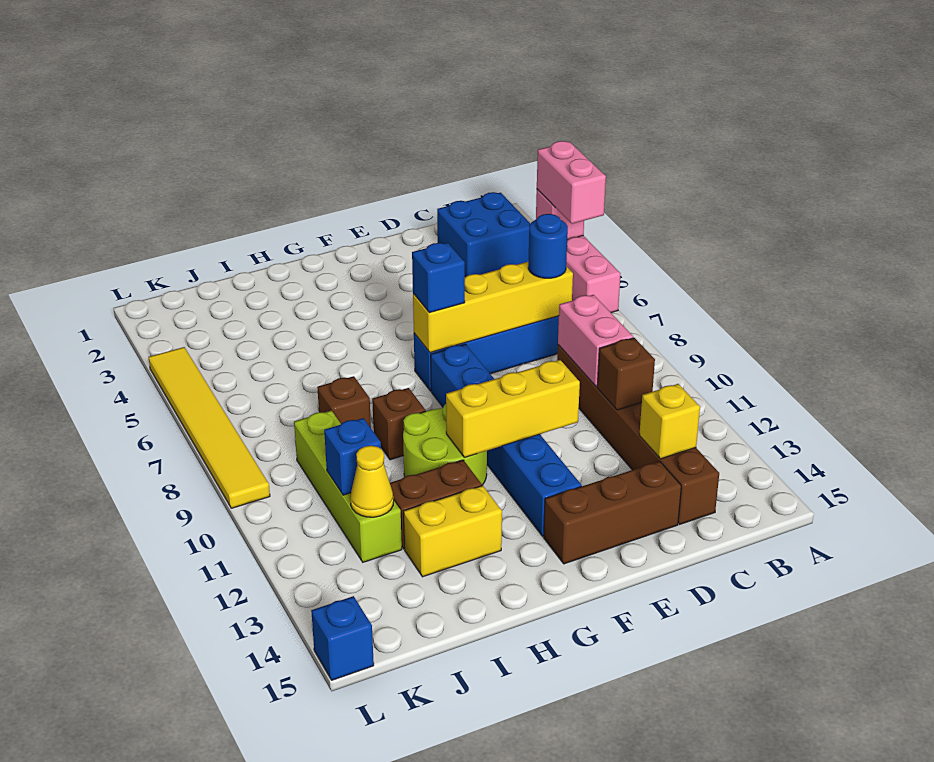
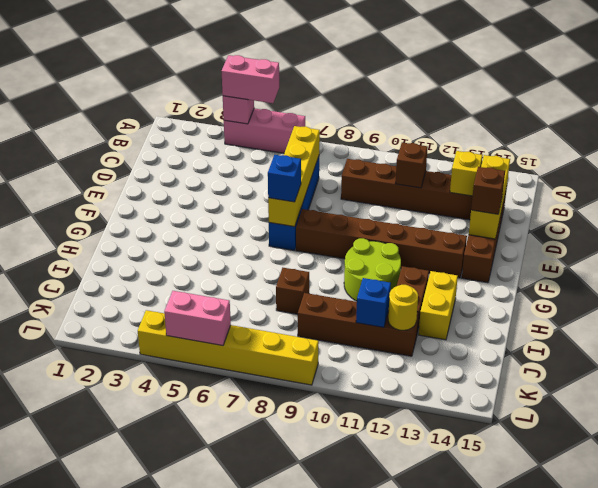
blue brick B2:C3 level 1 -> none
blue round brick C7 level 3 -> none
pink brick C9:C10 level 2 -> pink brick L5:L6 level 2
yellow brick E11:G11 level 2 -> yellow brick C14:E14 level 2
blue brick F8:F13 level 1 -> brown brick F8:F13 level 1
brown brick H9 level 1 -> brown brick E14 level 3
lime brick J9:J12 level 1 -> brown brick J9:J12 level 1
yellow cone J12 level 2 -> yellow round brick J12 level 2
yellow tile L4:L9 level 1 -> yellow brick L4:L9 level 1
blue brick L15 level 1 -> none

